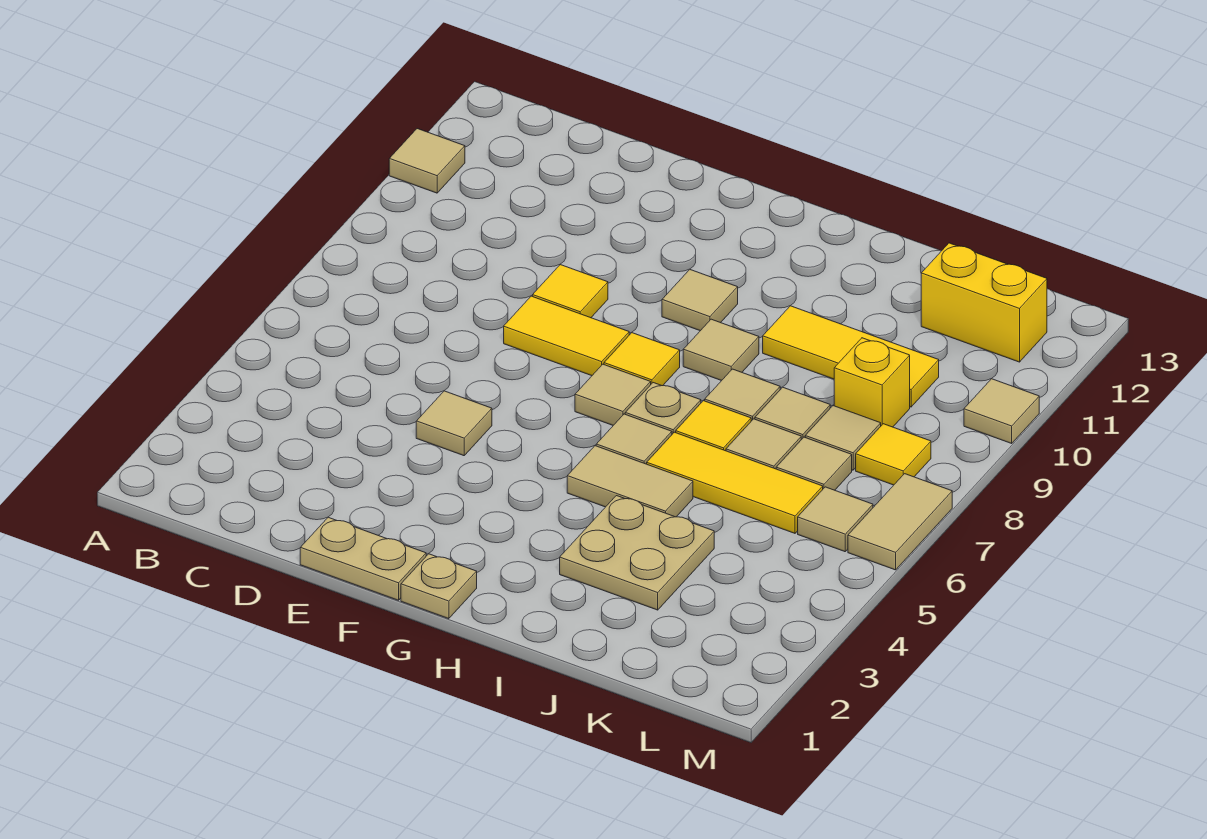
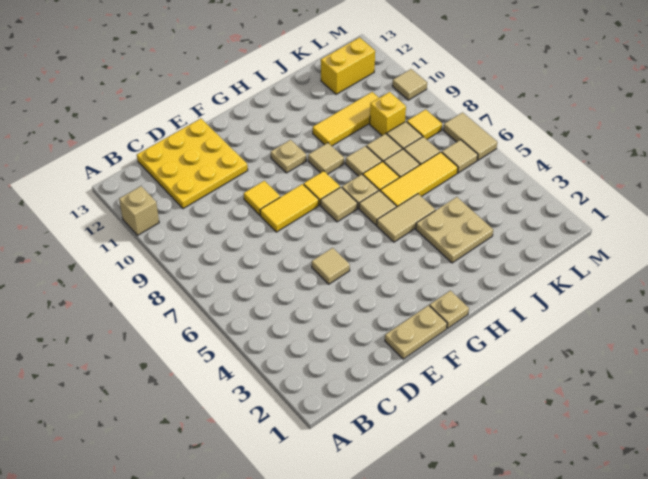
tan tile A11 level 1 -> tan brick A11 level 1
none -> yellow plate C11:E13 level 1
tan tile G10 level 1 -> tan plate G10 level 1

